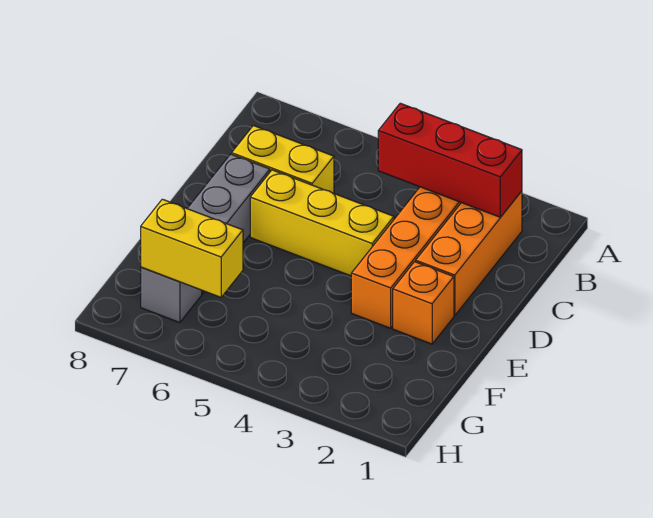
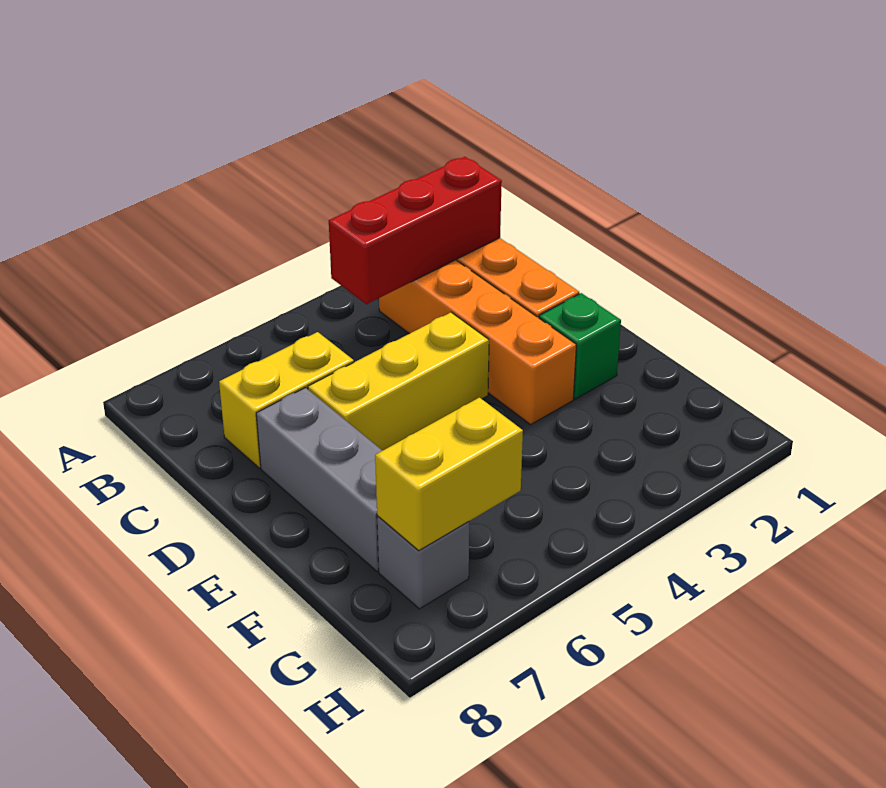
orange brick E2 level 1 -> green brick E2 level 1

